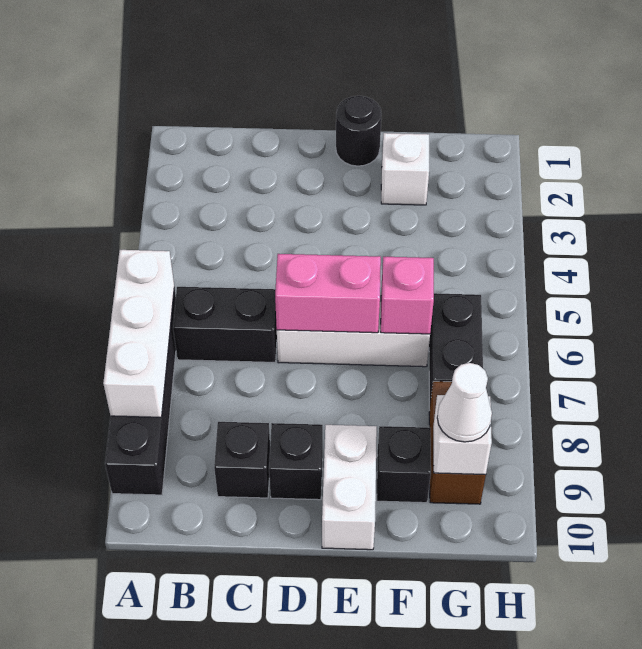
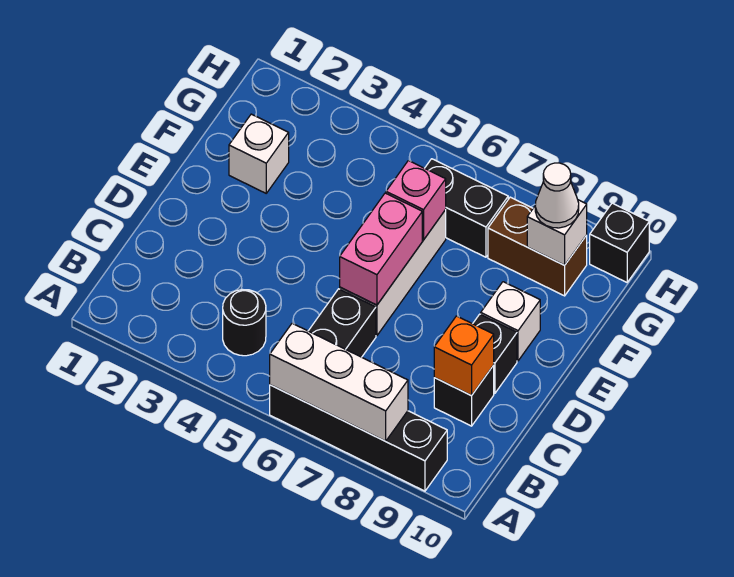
none -> orange brick C9 level 2
black round brick E1 level 1 -> black round brick B4 level 1
white brick E9:E10 level 1 -> white brick E9 level 1
black brick F9 level 1 -> black brick H10 level 1

